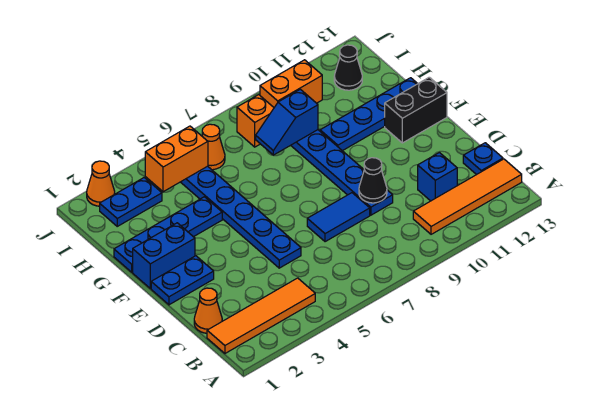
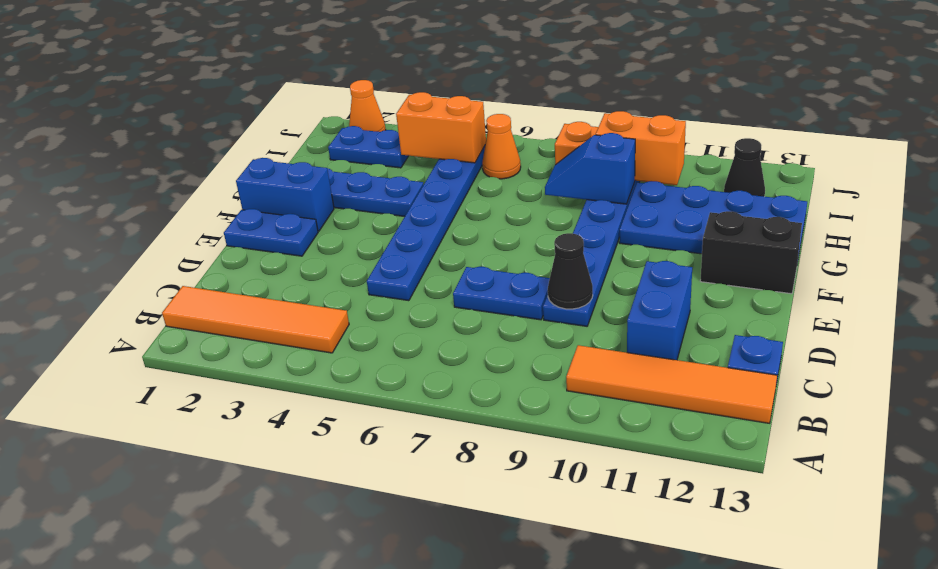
orange cone C1 level 1 -> none
blue brick C11 level 1 -> blue brick C11:D11 level 1
blue tile D7:D8 level 1 -> blue plate D7:D8 level 1
blue plate G10:G13 level 1 -> blue plate G10:H13 level 1

